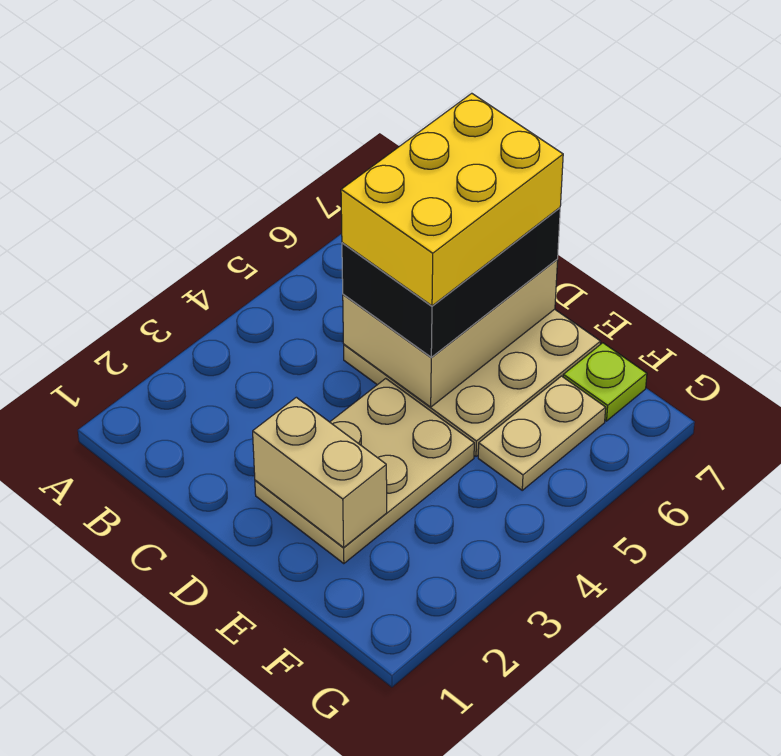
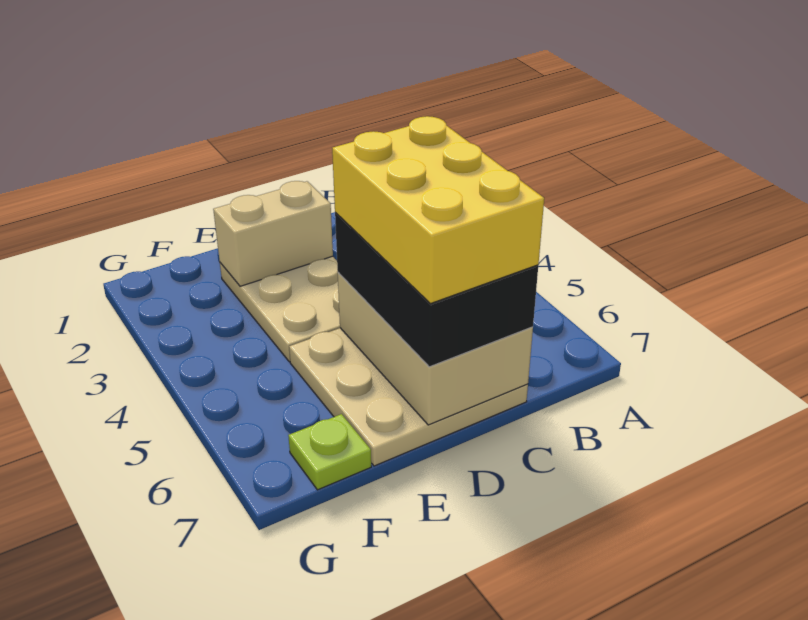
tan plate F5:F6 level 1 -> none

